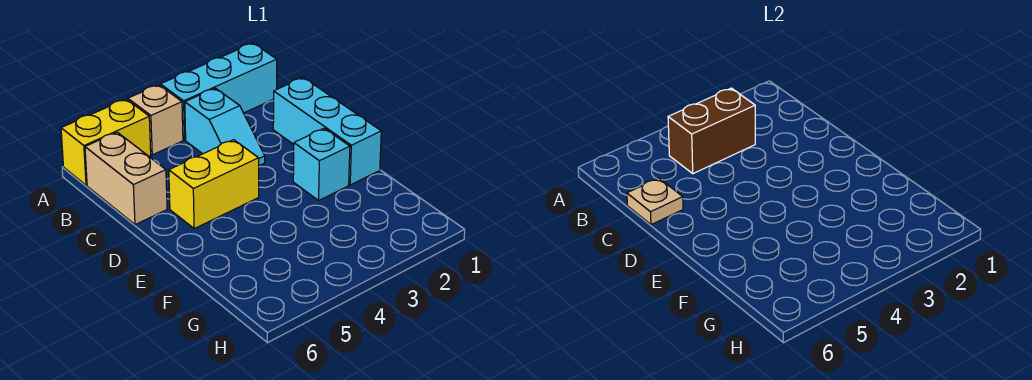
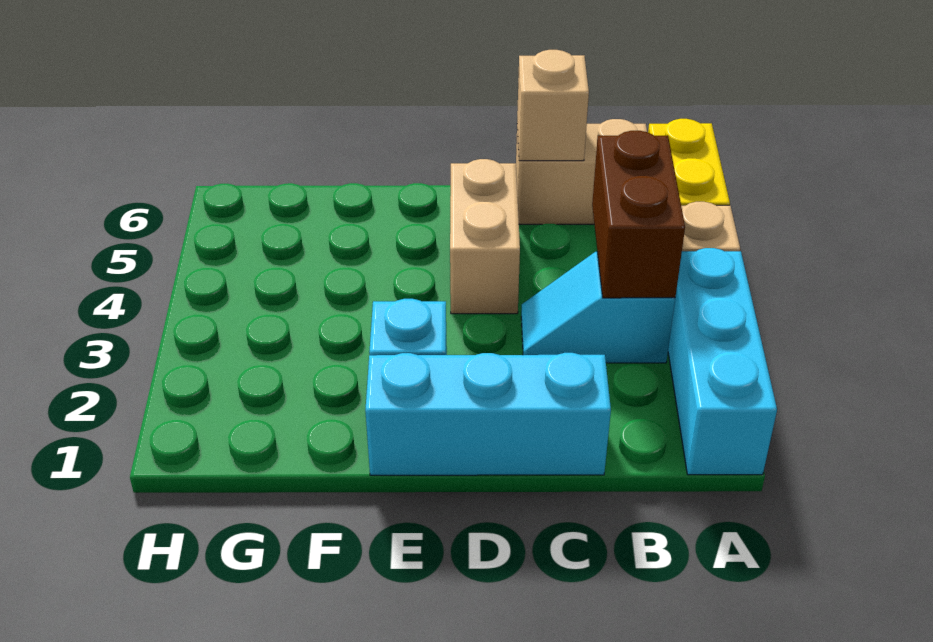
tan plate C6 level 2 -> tan brick C6 level 2
yellow brick D4:D5 level 1 -> tan brick D4:D5 level 1

